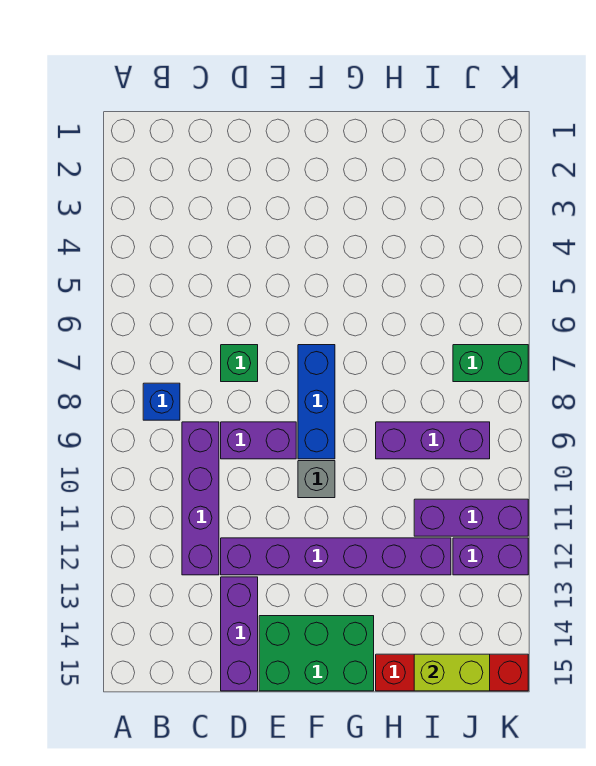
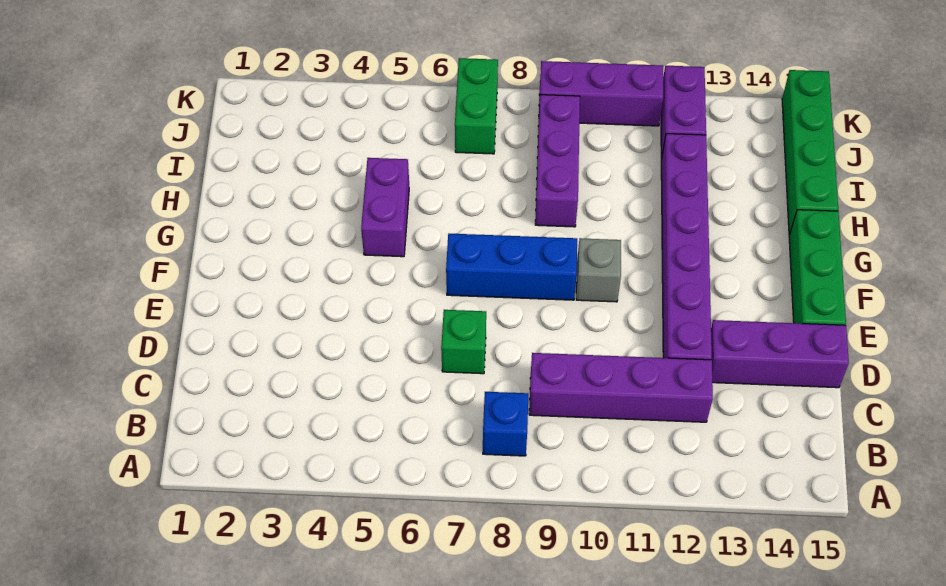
purple brick D9:E9 level 1 -> purple brick G5:H5 level 1
green brick E14:G15 level 1 -> green brick E15:G15 level 1
red brick H15:K15 level 1 -> green brick H15:K15 level 1
purple brick I11:K11 level 1 -> purple brick K9:K11 level 1
lime brick I15:J15 level 2 -> none

